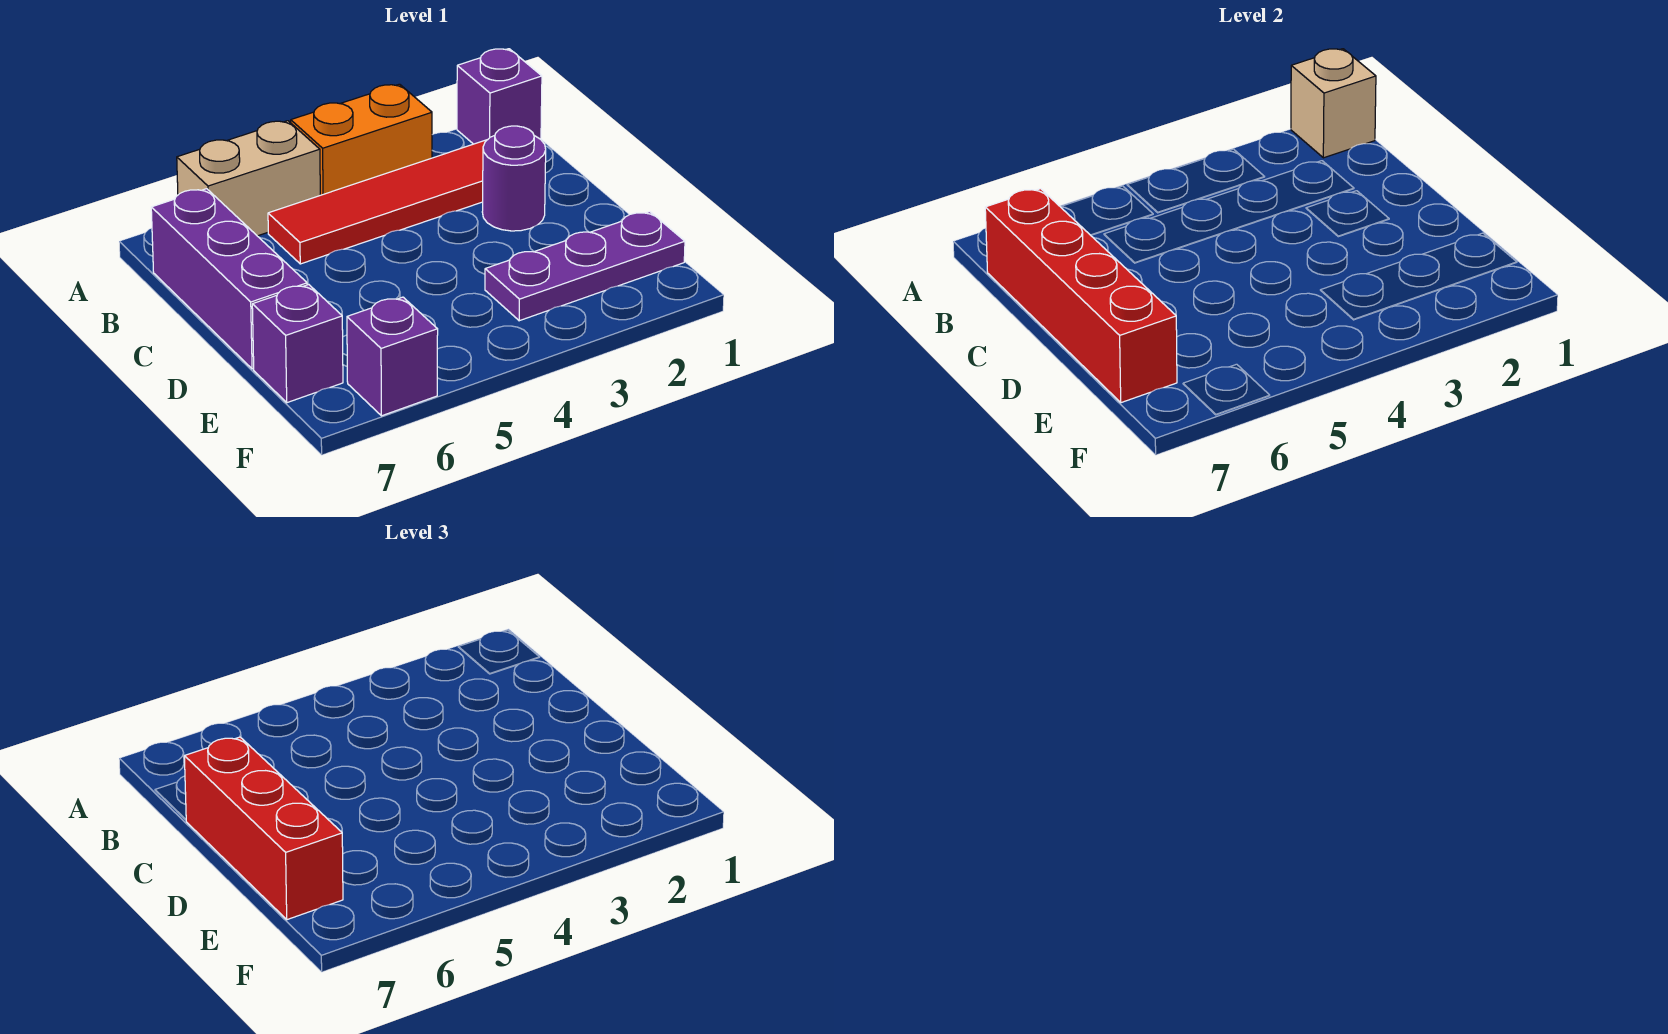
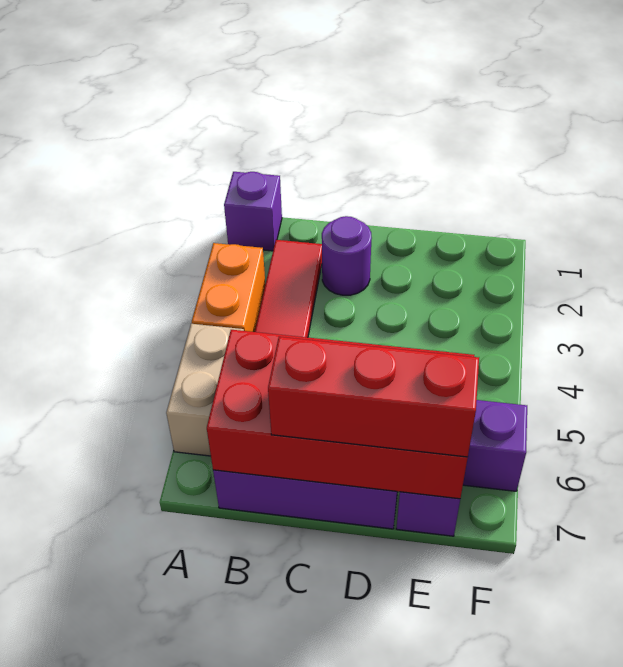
tan brick A1 level 2 -> none
red brick B7:E7 level 2 -> red brick B6:E7 level 2
purple plate E1:E3 level 1 -> none

